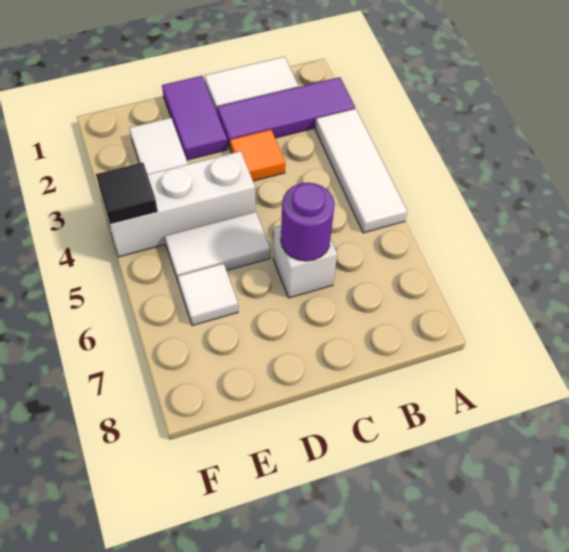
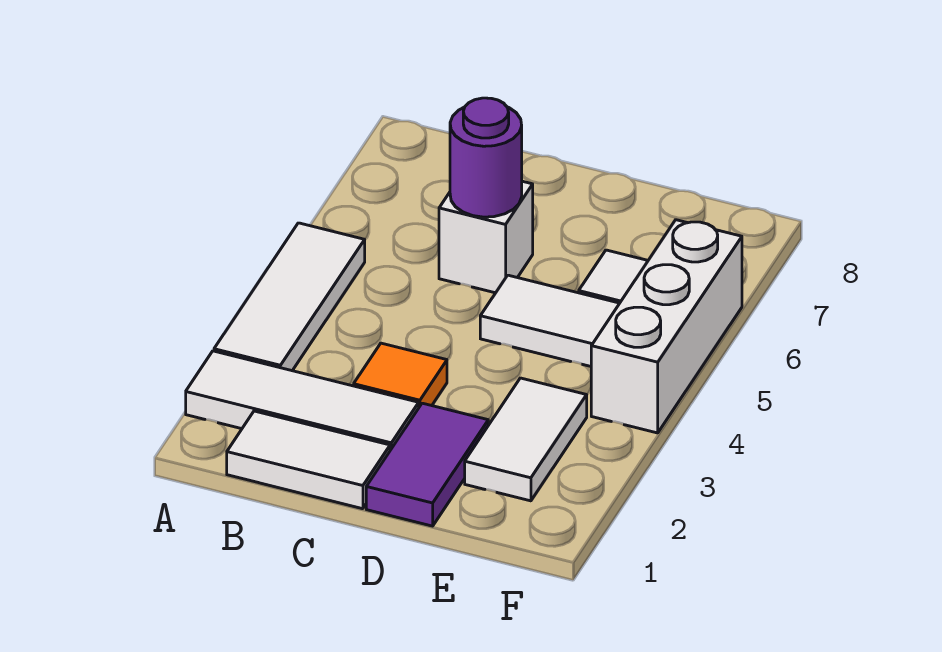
purple tile A2:C2 level 1 -> white tile A2:C2 level 1
white brick D4:F4 level 1 -> white brick F4:F6 level 1
black tile F4 level 2 -> none

